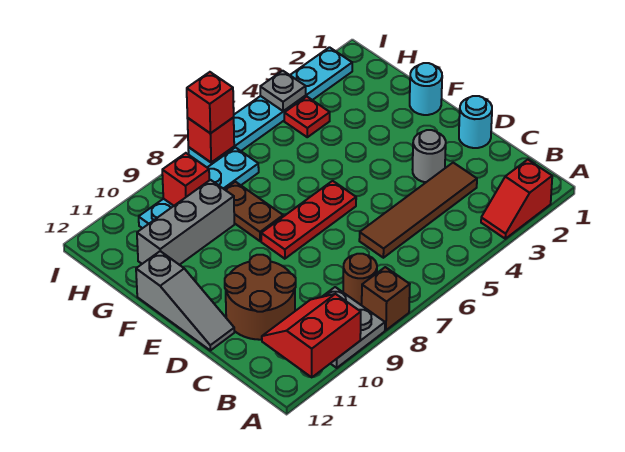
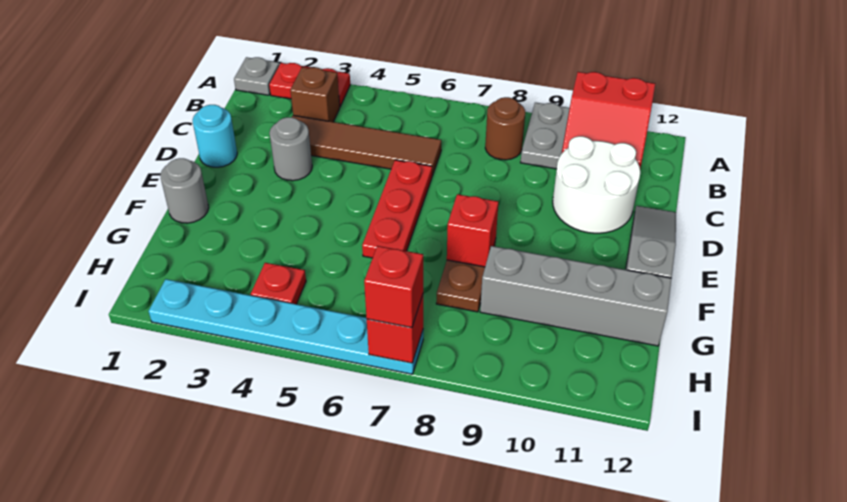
red slope A2:A3 level 1 top 2 -> red plate A2:A3 level 1
brown brick A8 level 1 -> brown brick B3 level 1
brown round brick C10:D11 level 1 -> white round brick C10:D11 level 1
red plate E6:E8 level 1 -> red plate D6:F6 level 1
cyan round brick F1 level 1 -> grey round brick F1 level 1
grey brick G9:G11 level 1 -> grey brick G9:G12 level 1
cyan plate H7:H10 level 1 -> none
red brick H9 level 2 -> red brick F8 level 2
grey plate I4 level 2 -> grey plate A1 level 1

